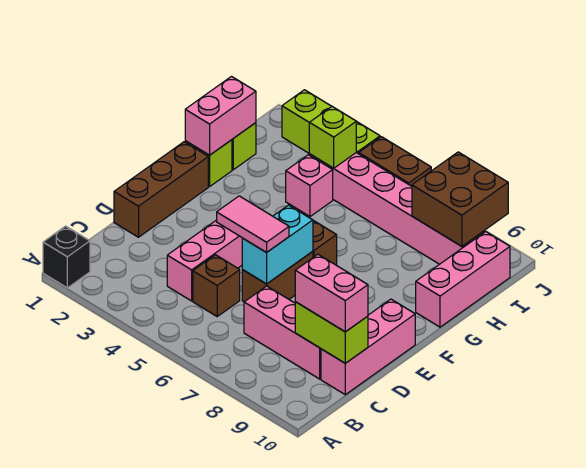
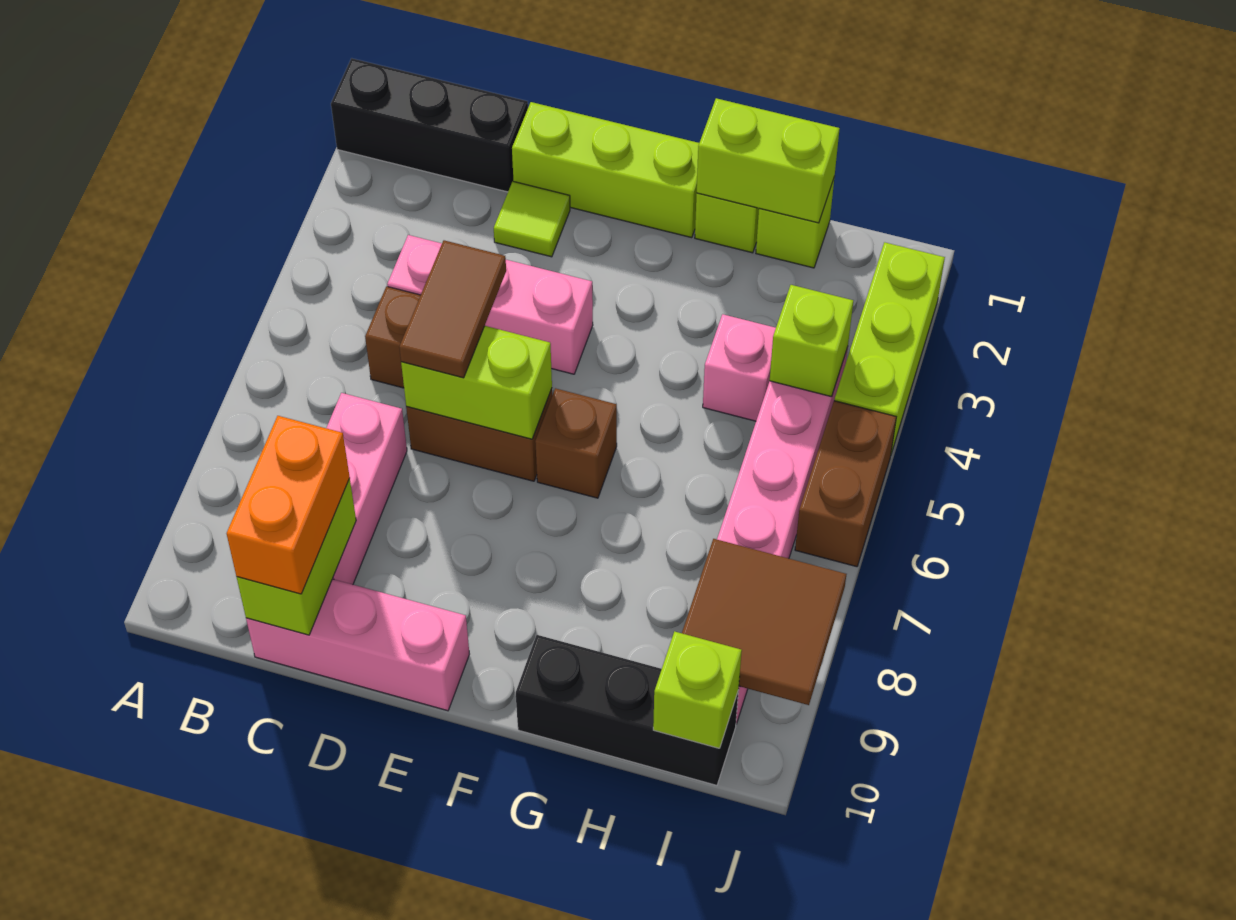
black brick A1 level 1 -> black brick A1:C1 level 1
pink brick C9:C10 level 3 -> orange brick C9:C10 level 3
brown brick D1:F1 level 1 -> lime brick D1:F1 level 1
none -> lime tile D2 level 1
pink tile D5:D6 level 3 -> brown tile D5:D6 level 3
cyan brick D6:E6 level 2 -> lime brick D6:E6 level 2
pink brick G1:H1 level 2 -> lime brick G1:H1 level 2
pink brick G10:I10 level 1 -> black brick G10:I10 level 1
brown brick I8:J9 level 2 -> brown tile I8:J9 level 2
none -> lime brick I10 level 2

